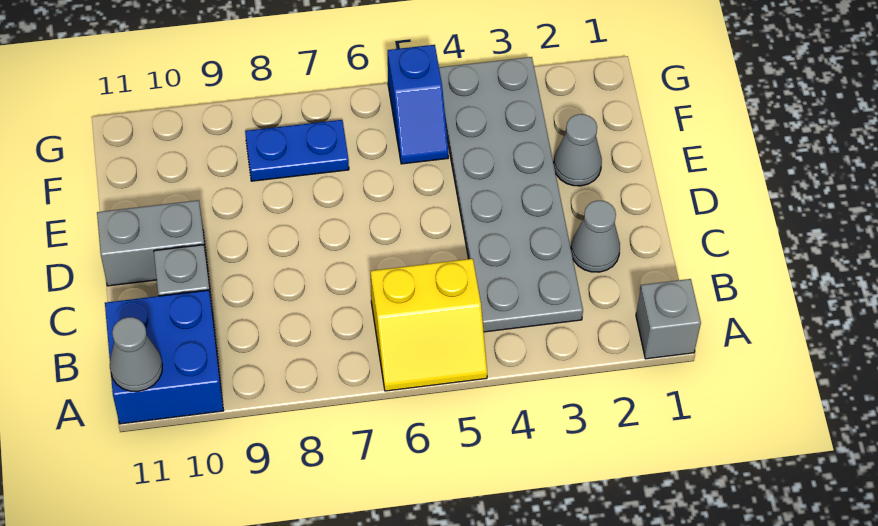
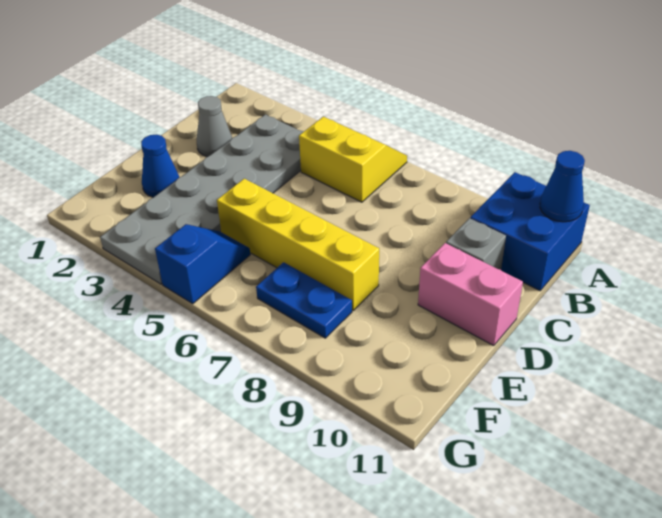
grey brick A1 level 1 -> none
grey cone A11 level 2 -> blue cone A11 level 2
grey brick D10:D11 level 1 -> pink brick D10:D11 level 1
grey cone E2 level 1 -> blue cone E2 level 1
none -> yellow brick E5:E8 level 1

